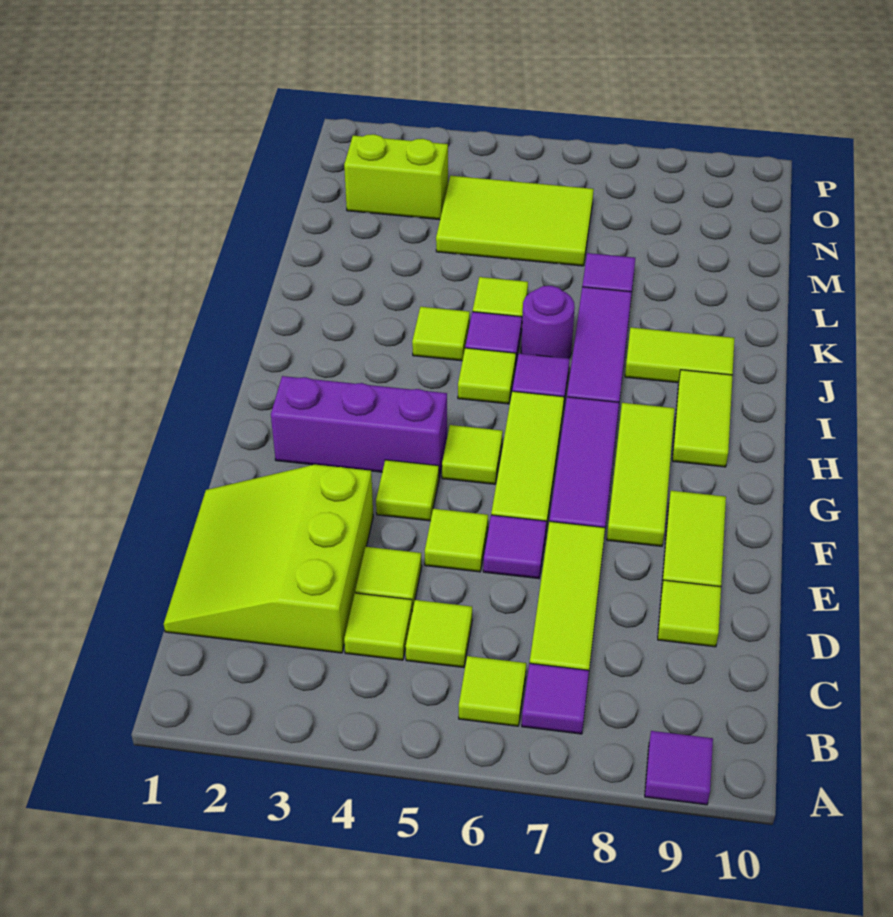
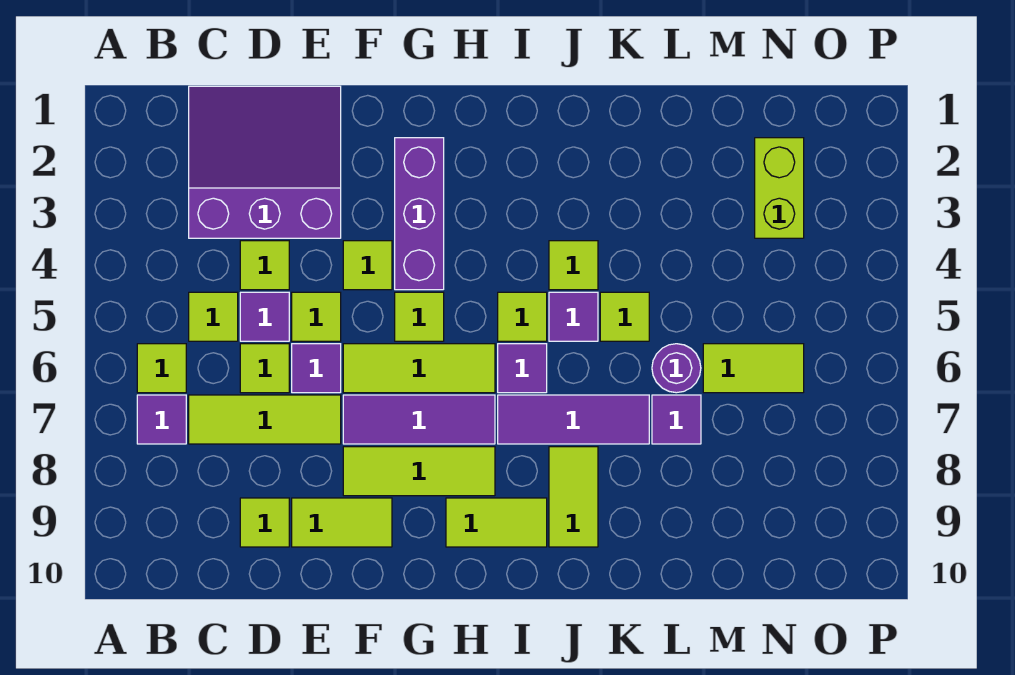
purple tile A9 level 1 -> purple tile D5 level 1
lime slope C1:E3 level 1 top 3 -> purple slope C1:E3 level 1 top 3
lime tile C4 level 1 -> lime tile D6 level 1
purple round brick J6 level 1 -> purple round brick L6 level 1
lime tile M4:N6 level 1 -> lime tile M6:N6 level 1

